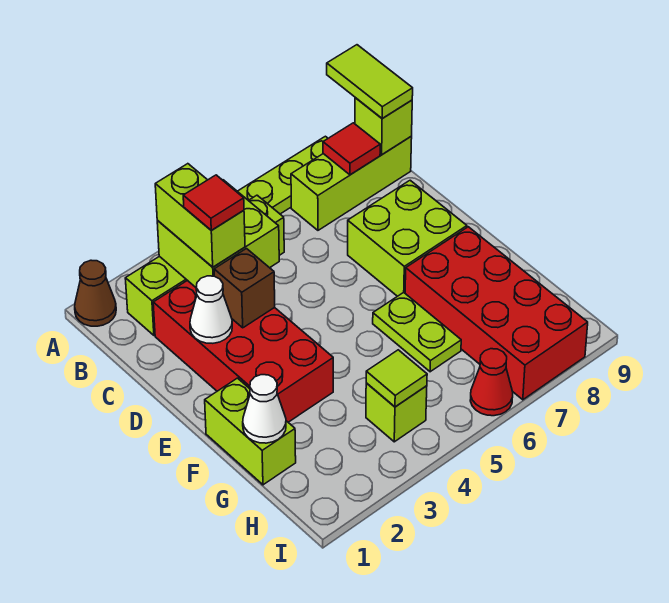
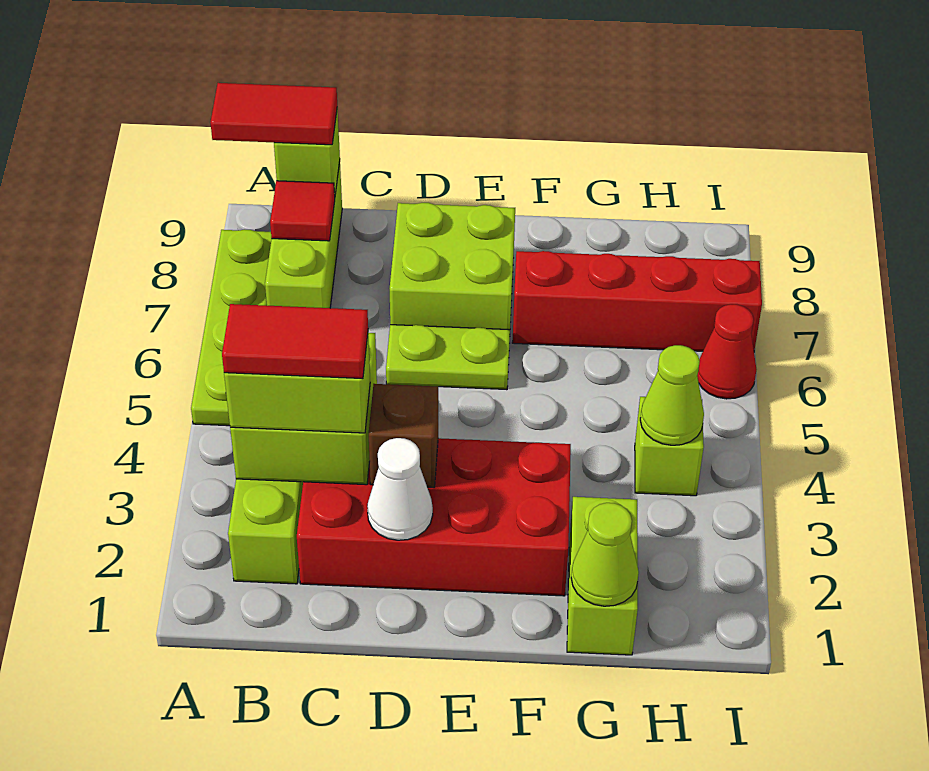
brown cone A1 level 1 -> none
lime tile A9:B9 level 3 -> red tile A9:B9 level 3
red tile C3 level 4 -> red tile B3:C3 level 4
lime brick F1:G1 level 1 -> lime brick G1:G2 level 1
lime plate F6:G6 level 1 -> lime plate D6:E6 level 1
red brick F7:I8 level 1 -> red brick F7:I7 level 1
white cone G1 level 2 -> lime cone G1 level 2
lime tile H4 level 2 -> lime cone H4 level 2

